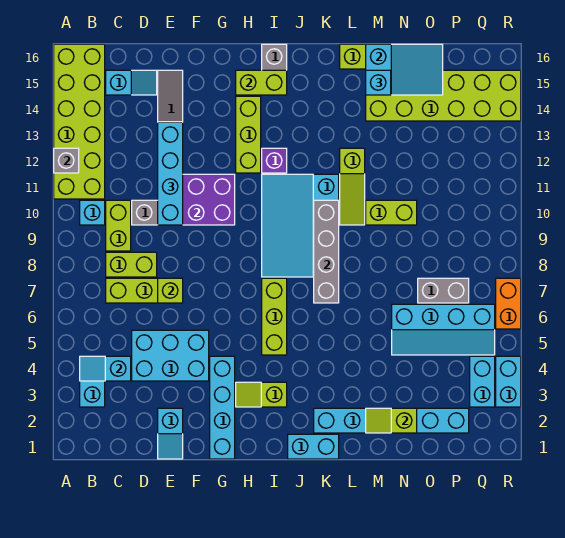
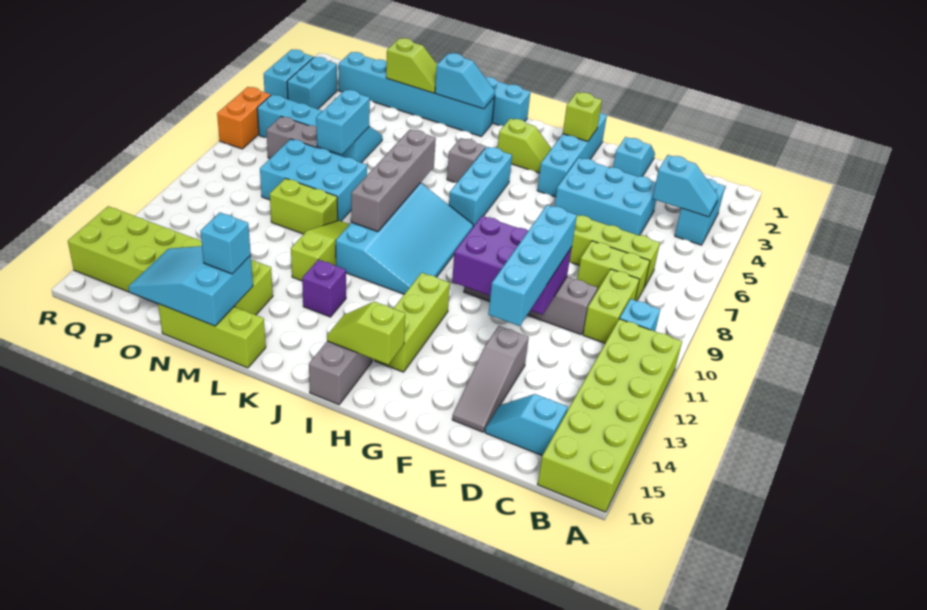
grey brick A12 level 2 -> grey brick J5 level 1
lime brick E7 level 2 -> lime brick G2 level 2
lime brick H15:I15 level 2 -> lime slope H15:I15 level 2 top H
lime brick I5:I7 level 1 -> cyan brick I5:I7 level 1
purple brick I12 level 1 -> purple brick K13 level 1
none -> cyan slope K2:L2 level 2 top L
none -> cyan brick M8:O9 level 1
none -> cyan brick N6:N7 level 2

